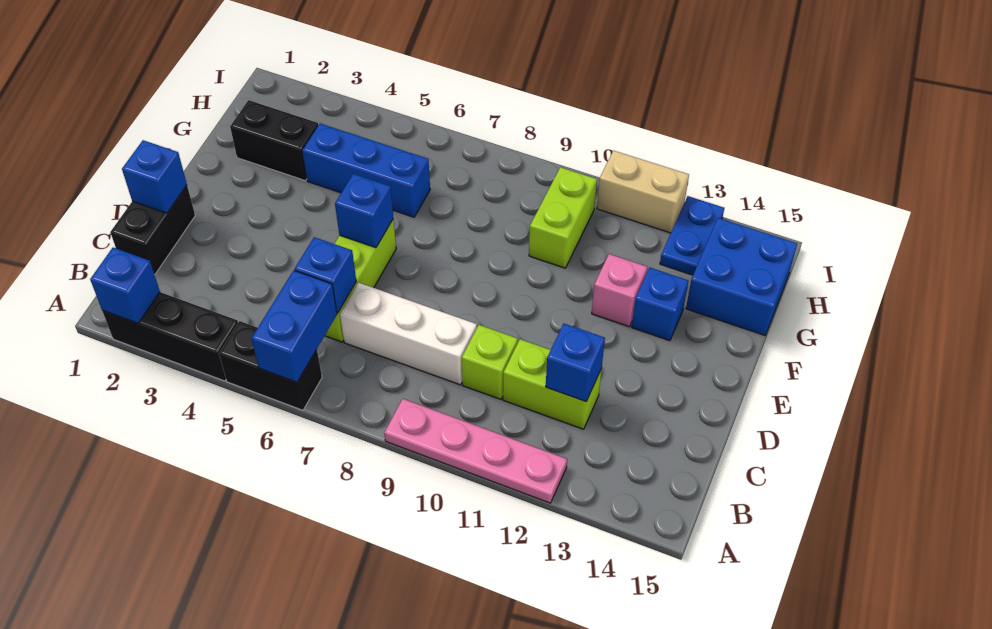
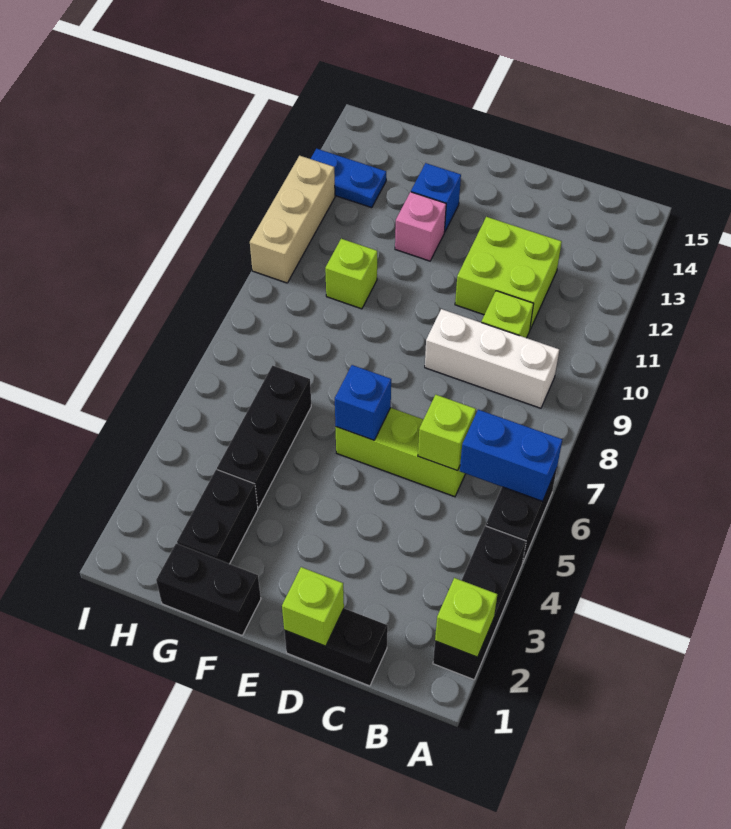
blue brick A2 level 2 -> lime brick A2 level 2
pink plate A9:A12 level 1 -> none
blue brick C6 level 2 -> lime brick C6 level 2
white brick C7:C9 level 1 -> white brick B9:D9 level 1
lime brick C11:C12 level 1 -> lime brick C11:D12 level 1
blue brick C12 level 2 -> none
blue brick D1 level 2 -> lime brick D1 level 2
none -> black brick F1:G1 level 1
blue brick G4:G6 level 1 -> black brick G4:G6 level 1
lime brick G10:H10 level 1 -> lime brick G10 level 1
blue brick G14:H15 level 1 -> none
tan brick I11:I12 level 1 -> tan brick I10:I12 level 1

